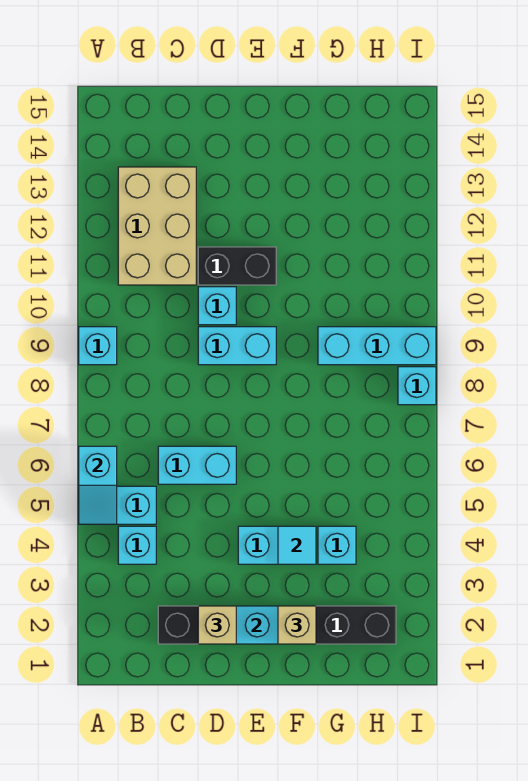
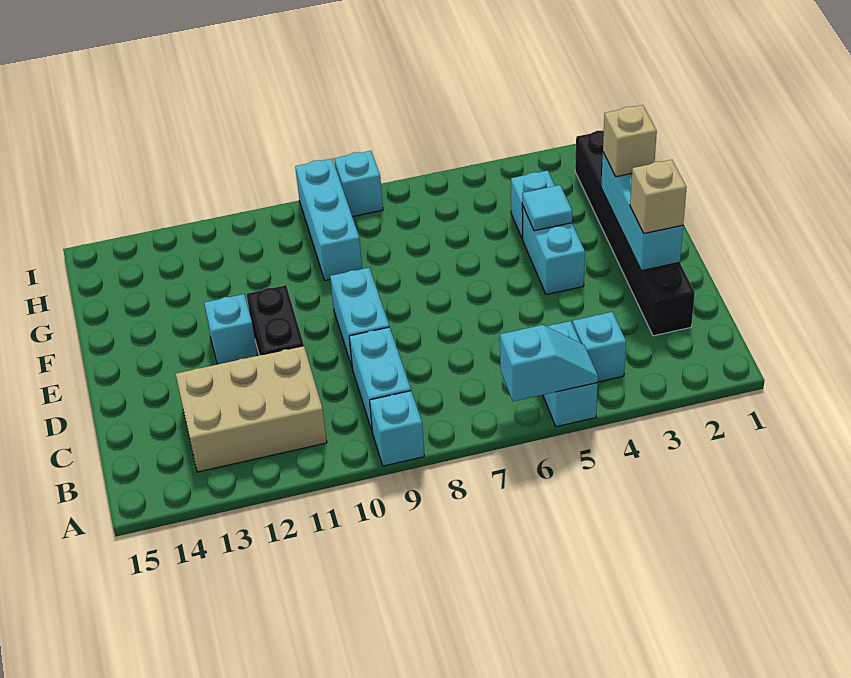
cyan brick C6:D6 level 1 -> cyan brick B9:C9 level 1
cyan brick D10 level 1 -> cyan brick E12 level 1

